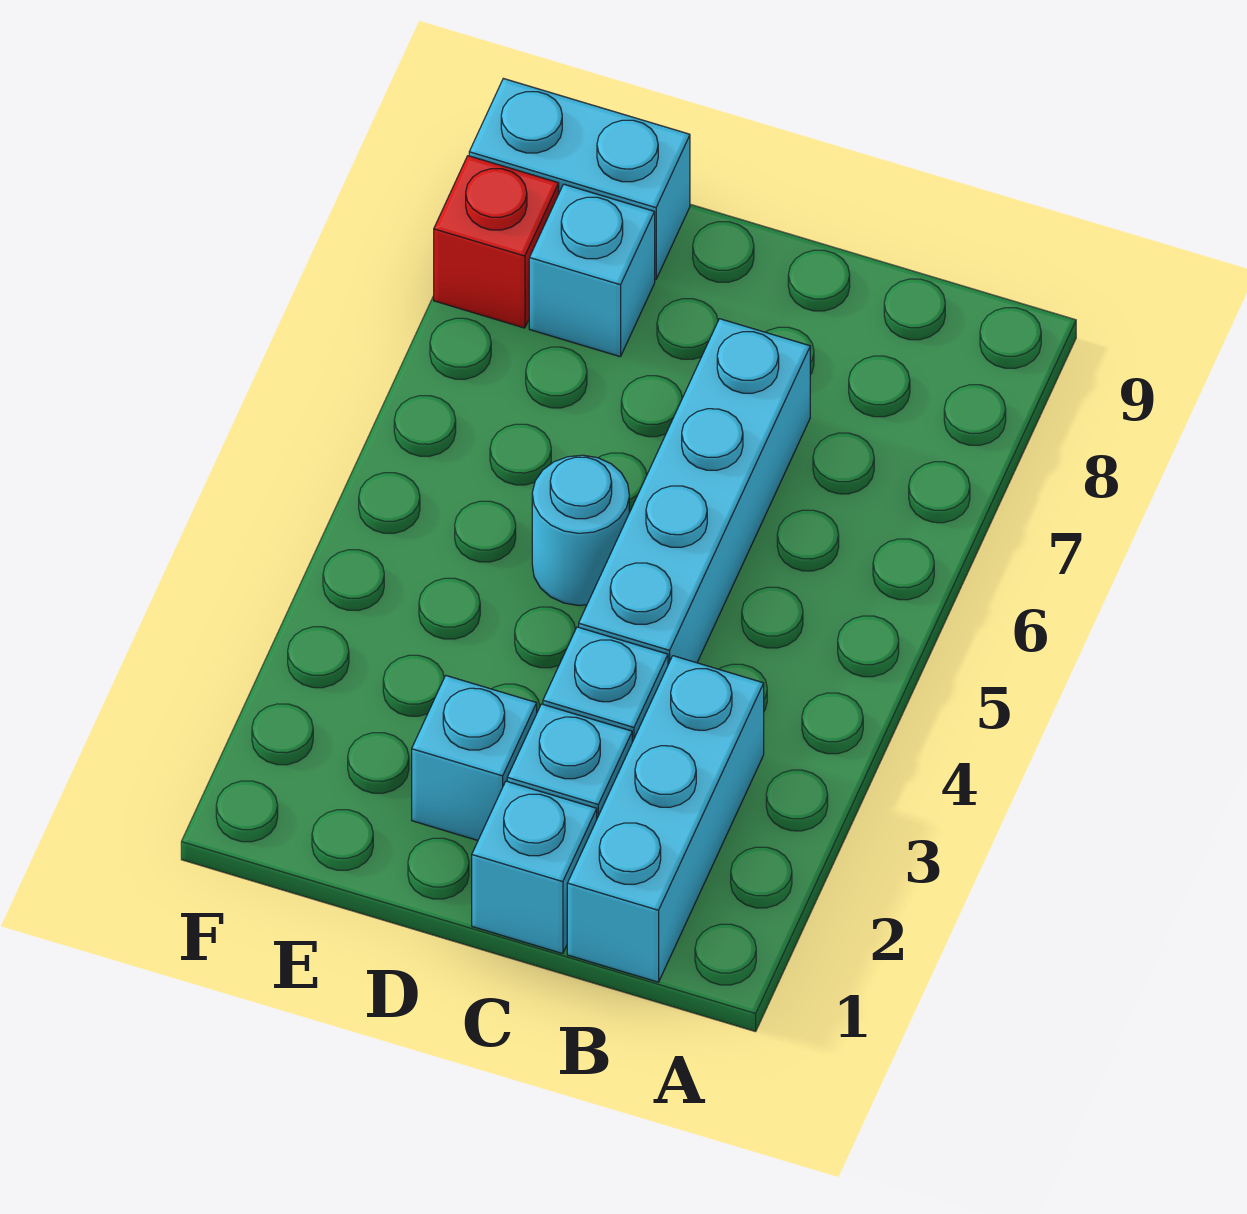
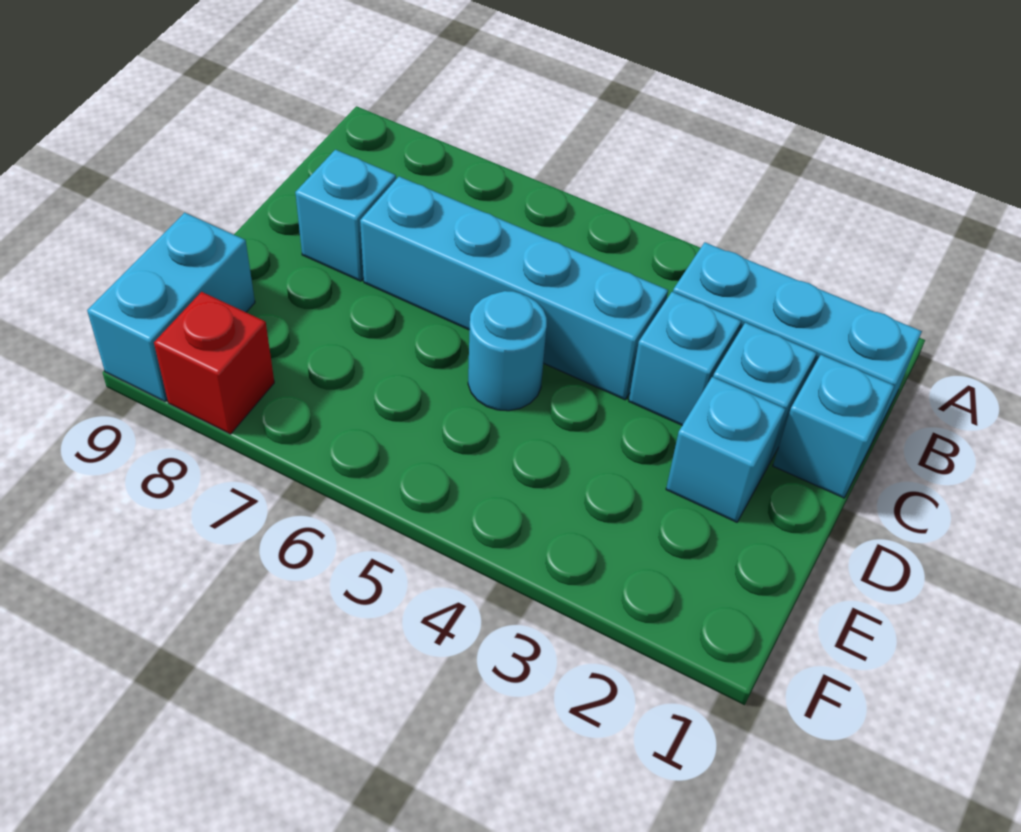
cyan brick E8 level 1 -> cyan brick C8 level 1

